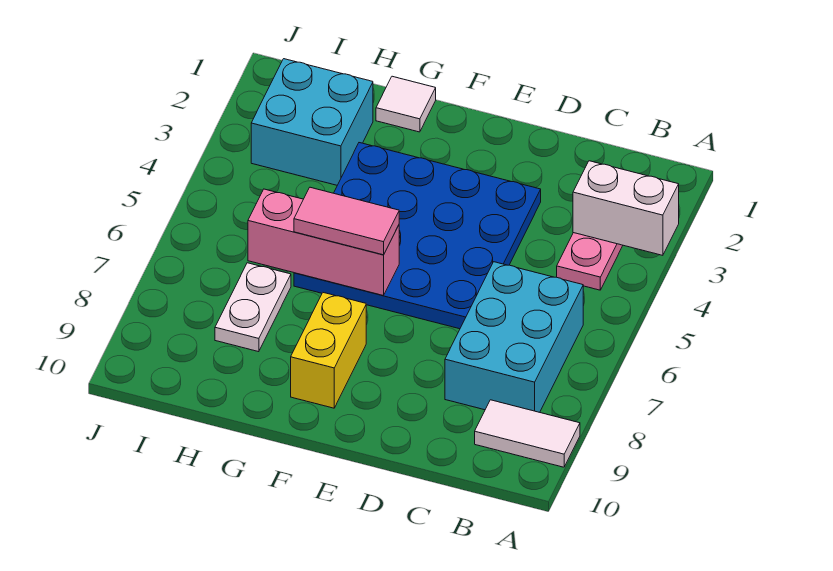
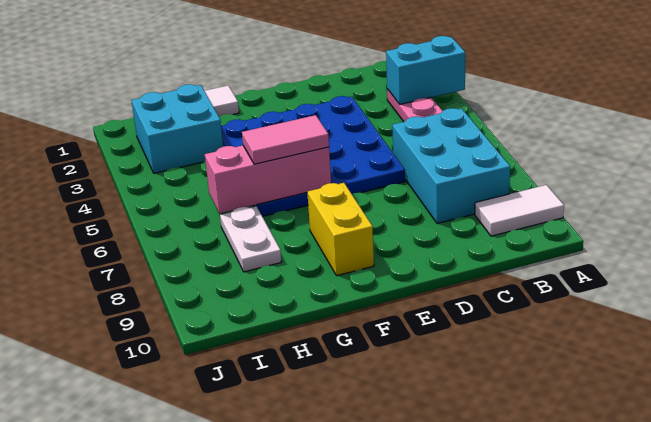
white brick A3:B3 level 2 -> cyan brick A3:B3 level 2

